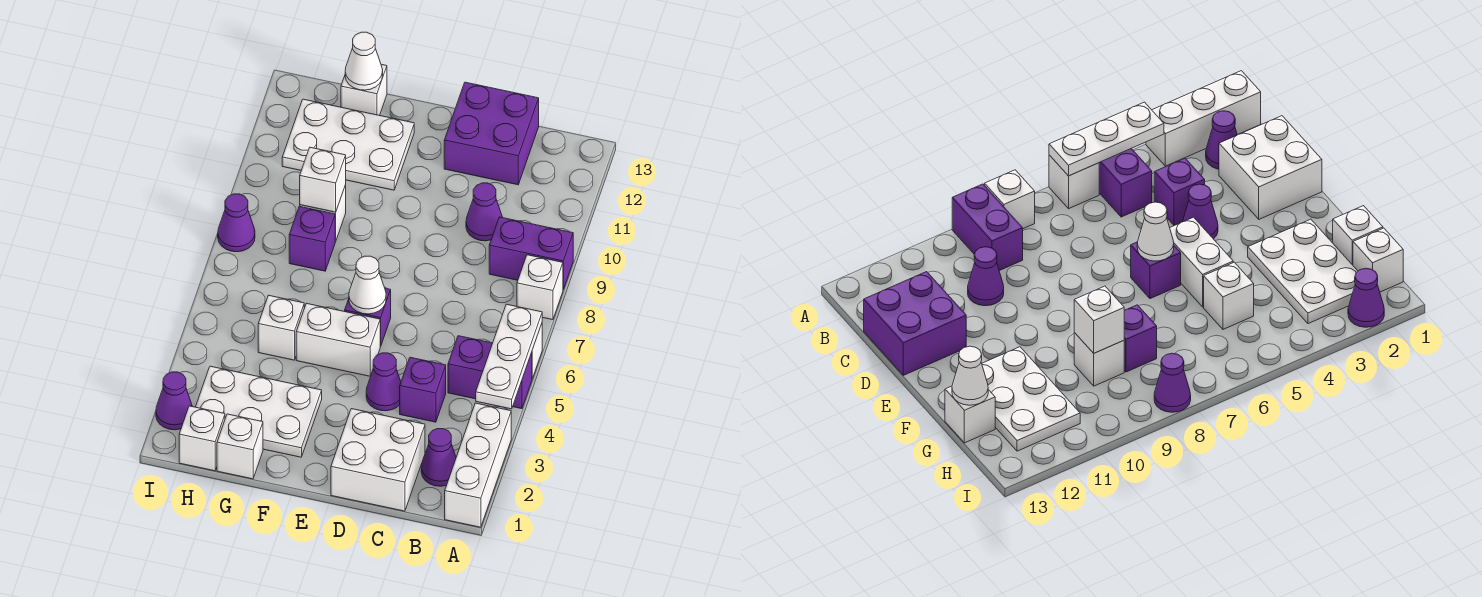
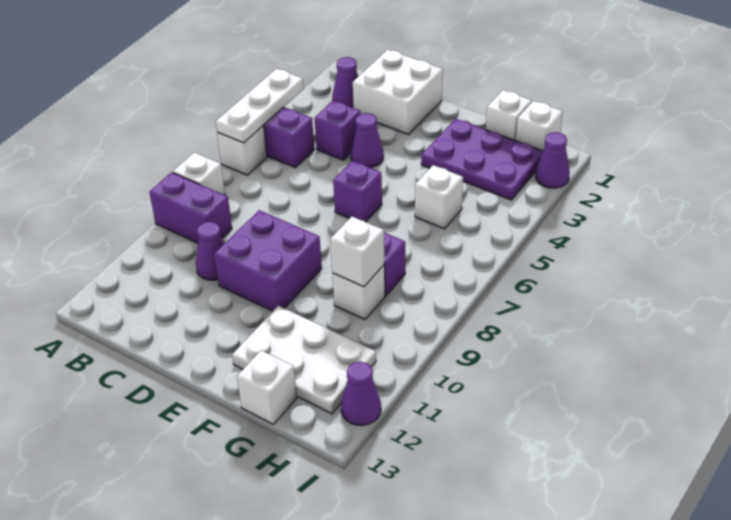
white brick A1:A3 level 1 -> none
purple brick C12:D13 level 1 -> purple brick D9:E10 level 1
white brick E5:F5 level 1 -> none
white cone E6 level 2 -> none
white plate F2:H3 level 1 -> purple plate F2:H3 level 1
white cone G13 level 2 -> none
purple cone I8 level 1 -> purple cone I12 level 1

